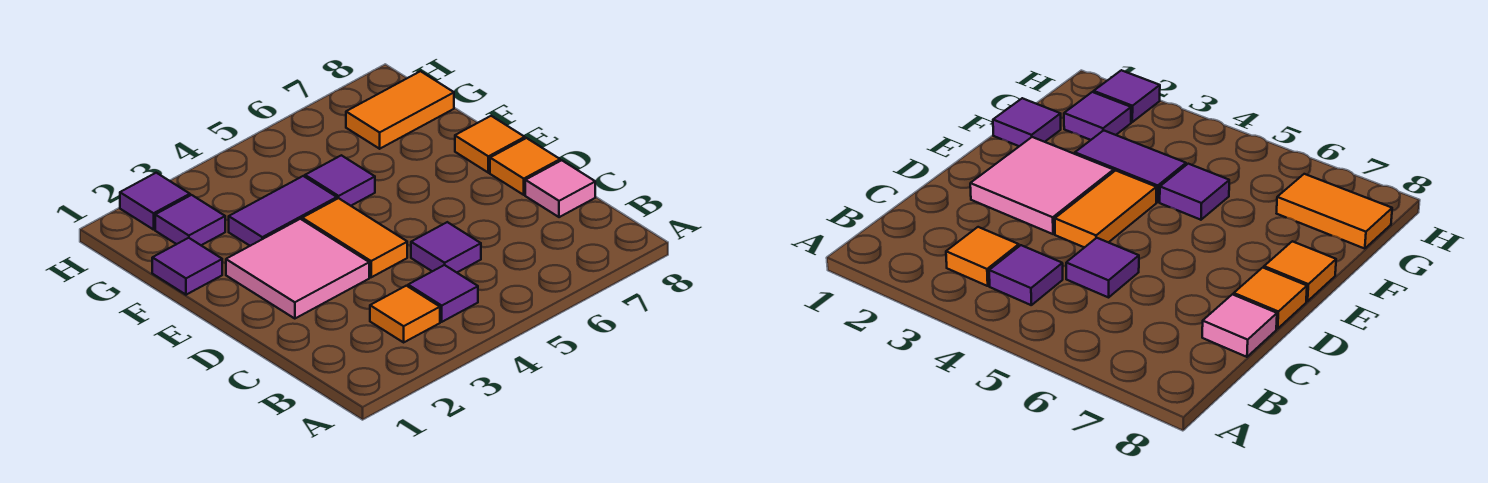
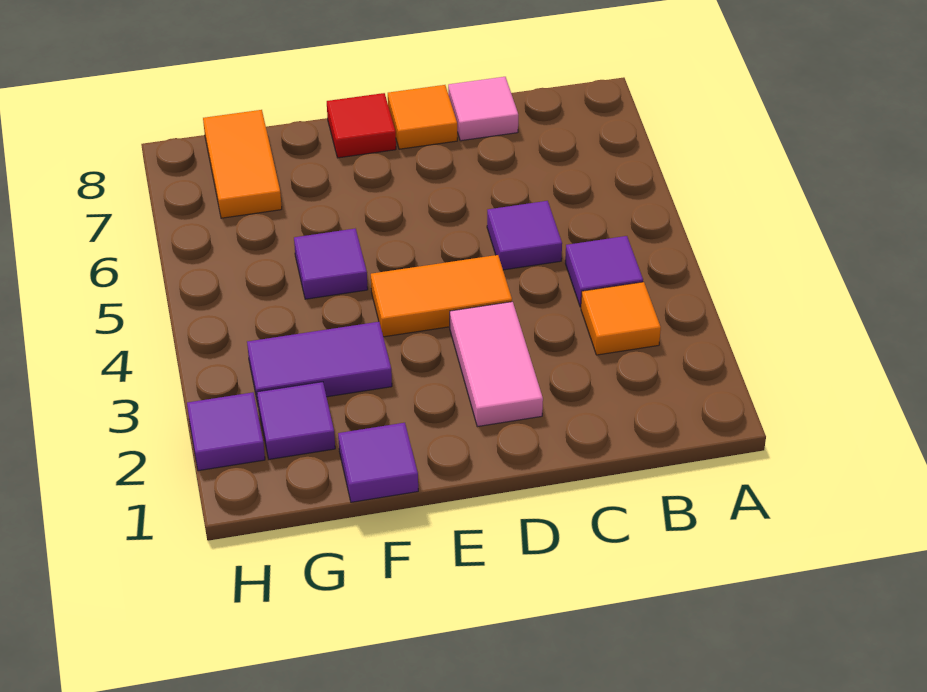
pink tile D2:E3 level 1 -> pink tile D2:D3 level 1
orange tile E8 level 1 -> red tile E8 level 1
purple tile F3:F4 level 1 -> purple tile F3:G3 level 1

